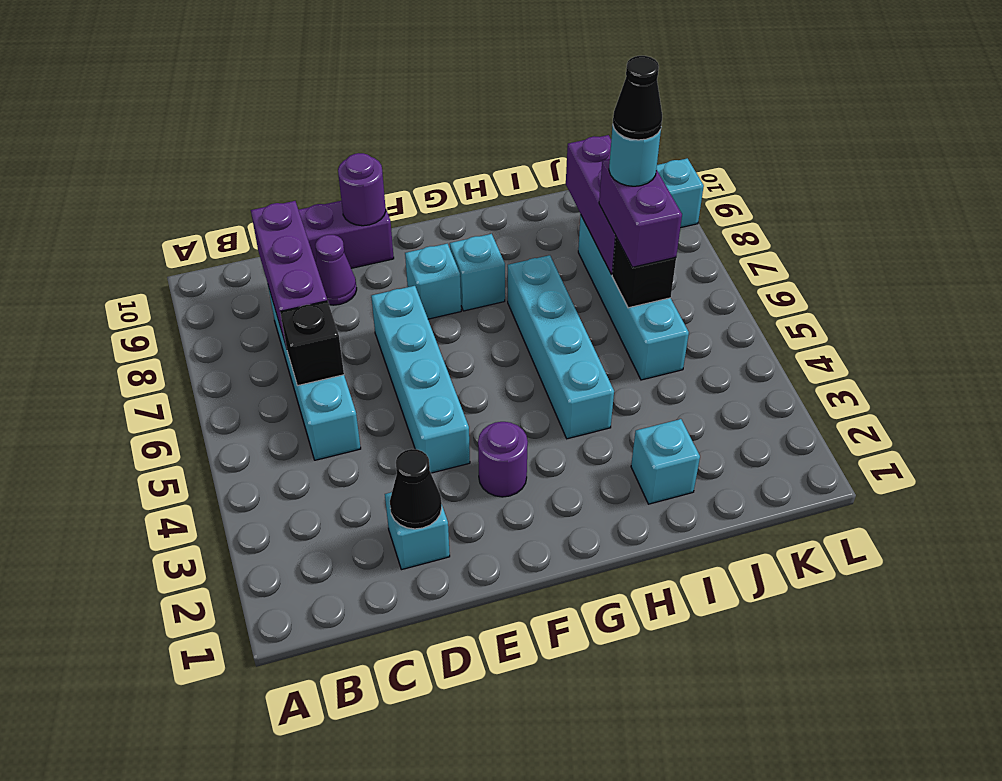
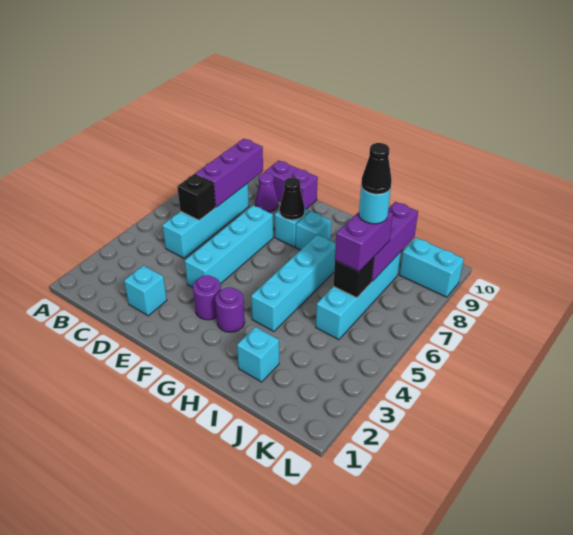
black cone D2 level 2 -> black cone F8 level 2
purple round brick E10 level 2 -> purple round brick G3 level 1

